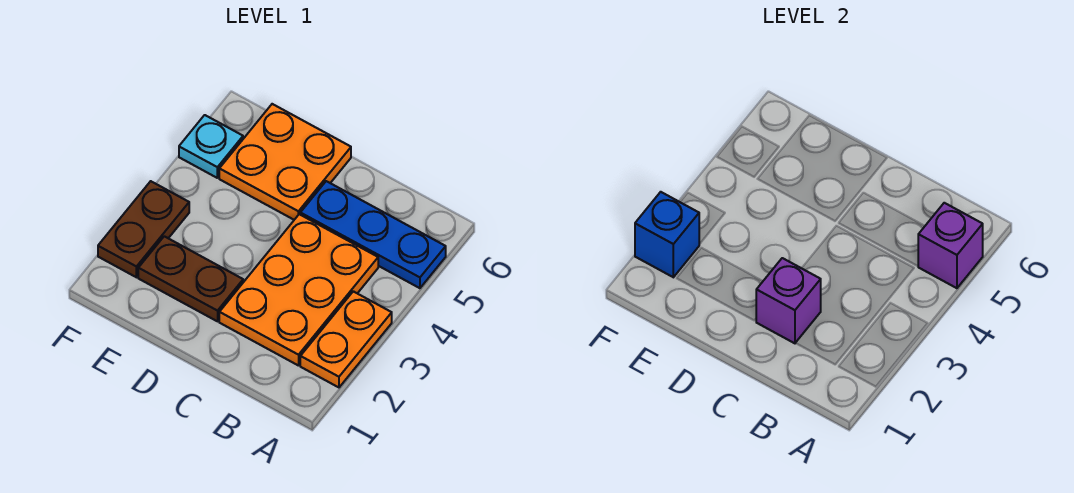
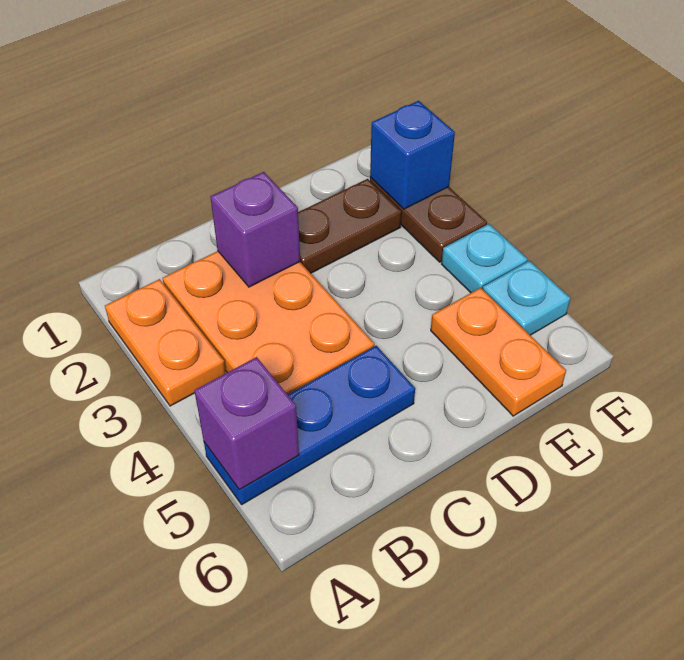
orange plate D5:E6 level 1 -> orange plate E5:E6 level 1
none -> cyan plate F4 level 1

